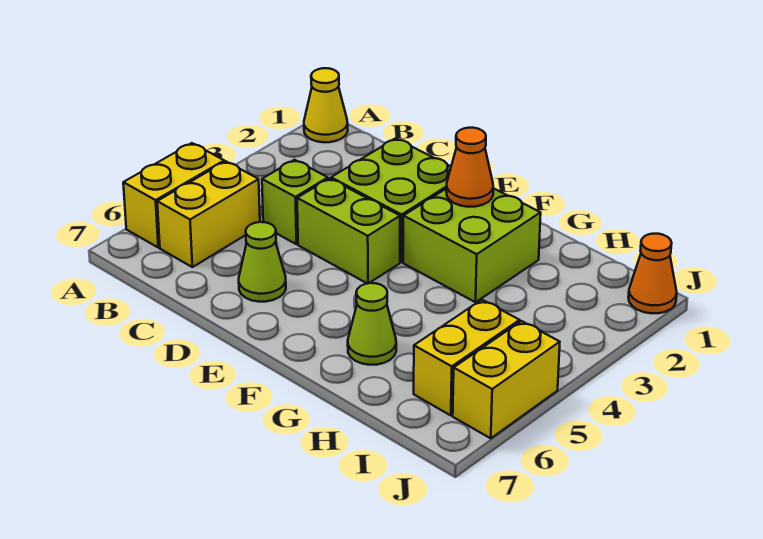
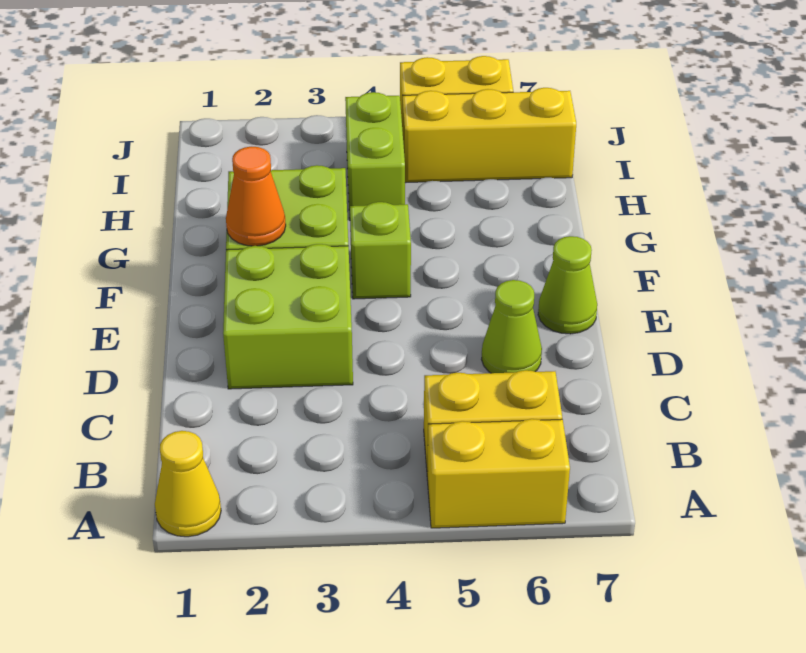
lime brick C4 level 1 -> lime brick F4 level 1
lime brick D4:E4 level 1 -> lime brick H4:I4 level 1
lime cone G6 level 1 -> lime cone E7 level 1
yellow brick I5:I6 level 1 -> yellow brick I5:I7 level 1
orange cone J1 level 1 -> none

